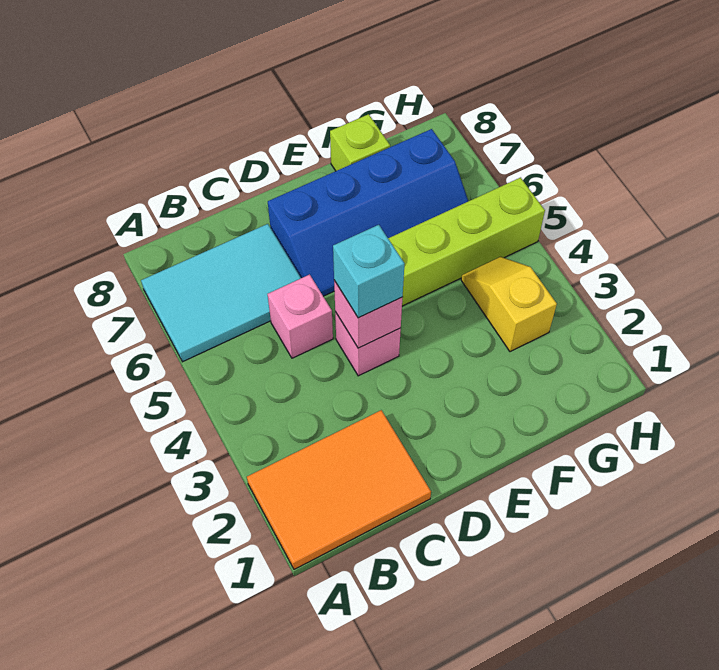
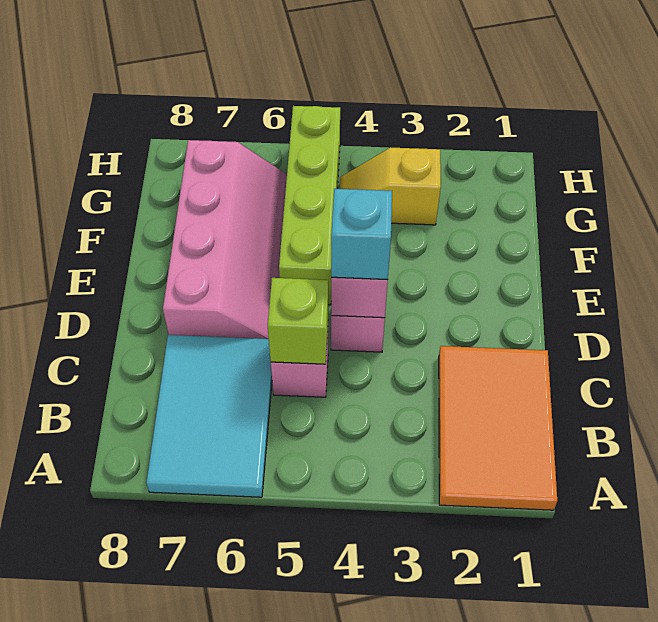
blue slope D6:G7 level 1 top 7 -> pink slope D6:G7 level 1 top 7
lime brick F8 level 1 -> lime brick C5 level 2

